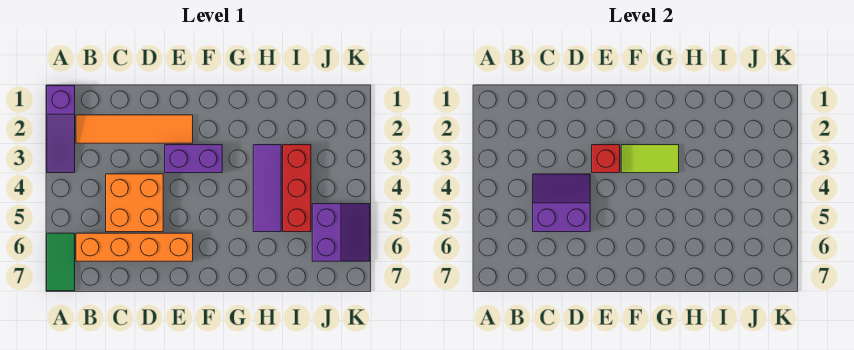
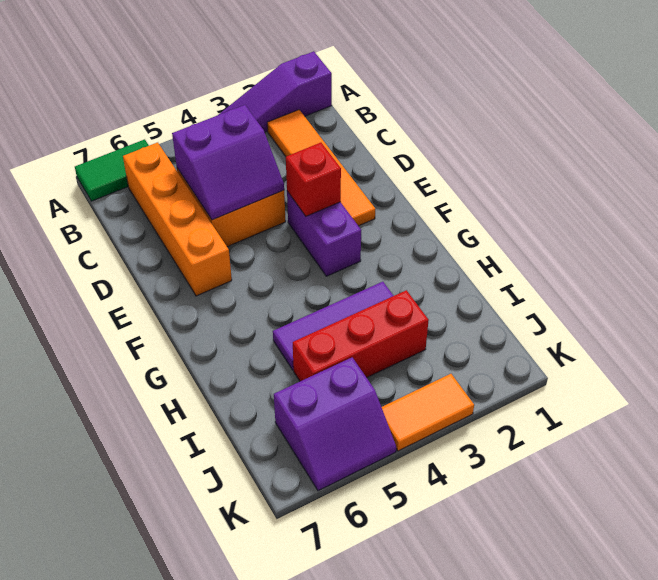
purple slope C4:D5 level 2 top 5 -> purple slope C4:D5 level 2 top C
lime tile F3:G3 level 2 -> none
none -> orange tile K3:K4 level 1

